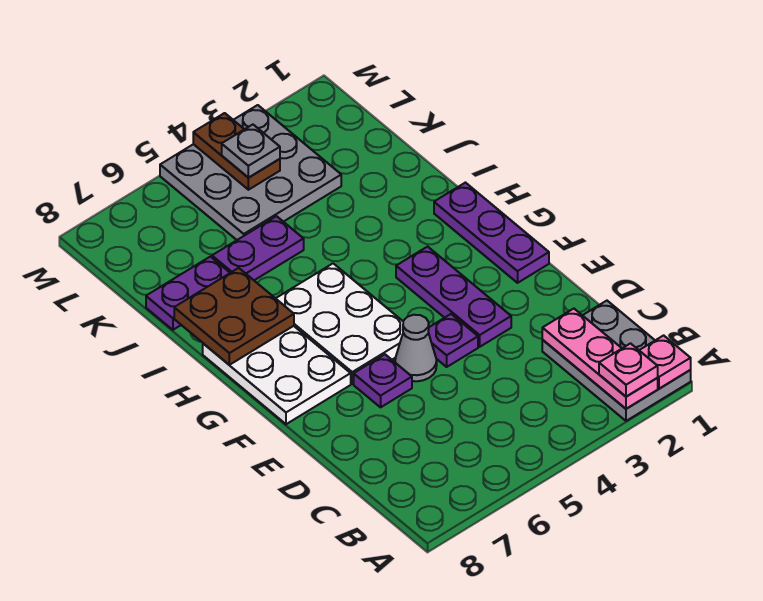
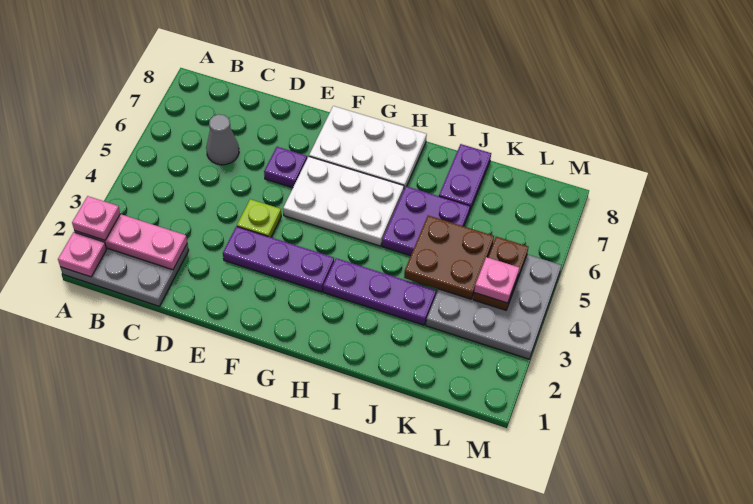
purple plate E4 level 1 -> lime plate E4 level 1
grey cone E5 level 1 -> grey cone C6 level 1
purple plate F1:H1 level 1 -> purple plate H3:J3 level 1
brown plate H7:I8 level 2 -> brown plate J4:K5 level 2
purple plate J5:J6 level 1 -> purple plate I5:J6 level 1
brown plate L4:M4 level 2 -> brown plate L4:L5 level 2
grey plate L4 level 3 -> pink plate L4 level 3

